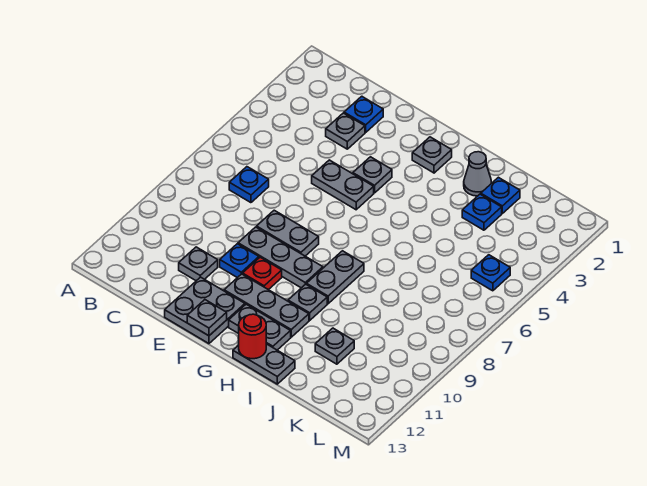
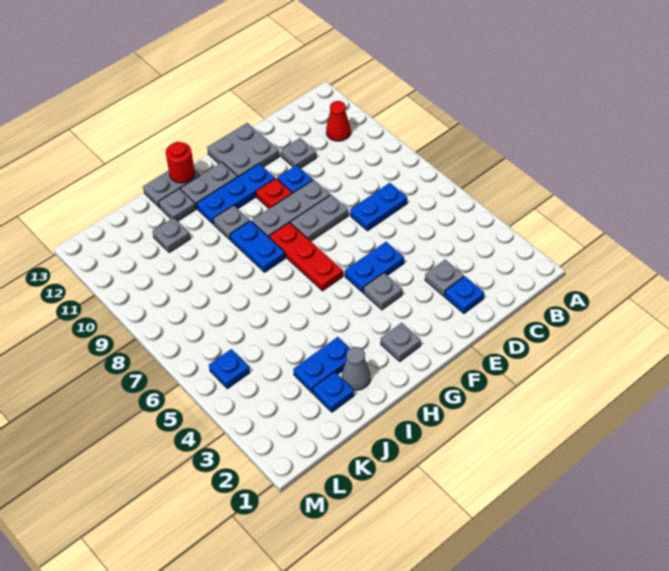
none -> red cone B11 level 1
blue plate C7 level 1 -> blue plate C7:D7 level 1
grey plate E5:F5 level 1 -> blue plate E5:F5 level 1
grey plate F11:H11 level 1 -> blue plate F11:H11 level 1
grey plate F13 level 2 -> grey plate I12 level 1
none -> red plate G6:G8 level 1
grey plate H8:H9 level 1 -> blue plate H8:H9 level 1
blue plate J3 level 1 -> blue plate I3:J3 level 1

